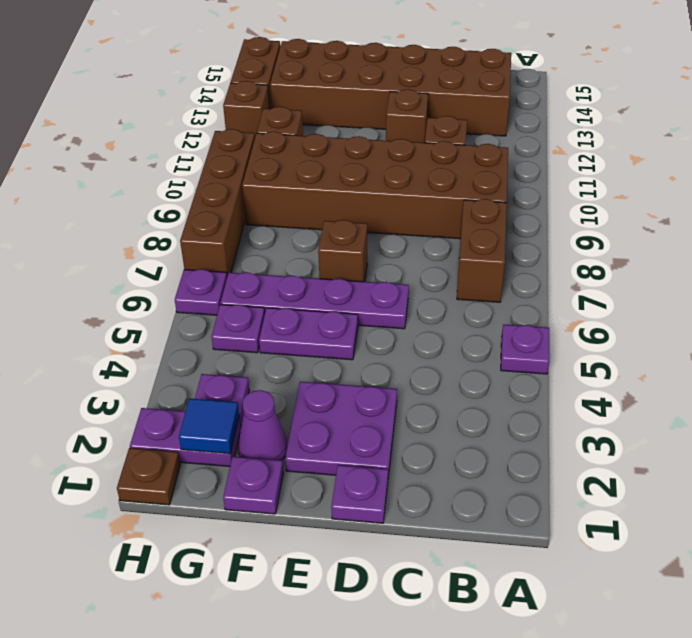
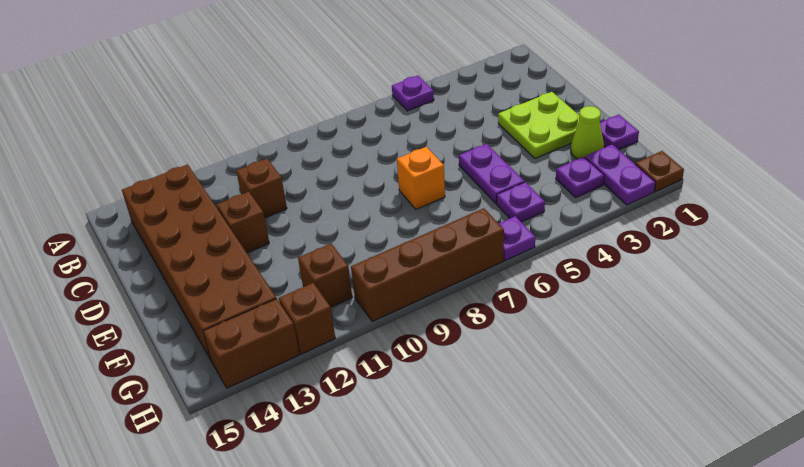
brown brick B7:B8 level 1 -> none
brown brick B9:G10 level 1 -> none
purple plate D1 level 1 -> none
purple plate D2:E3 level 1 -> lime plate D2:E3 level 1
purple plate D6:G6 level 1 -> none
brown brick E7 level 1 -> orange brick E7 level 1
purple cone F2 level 1 -> lime cone F2 level 1
blue tile G2 level 2 -> none

